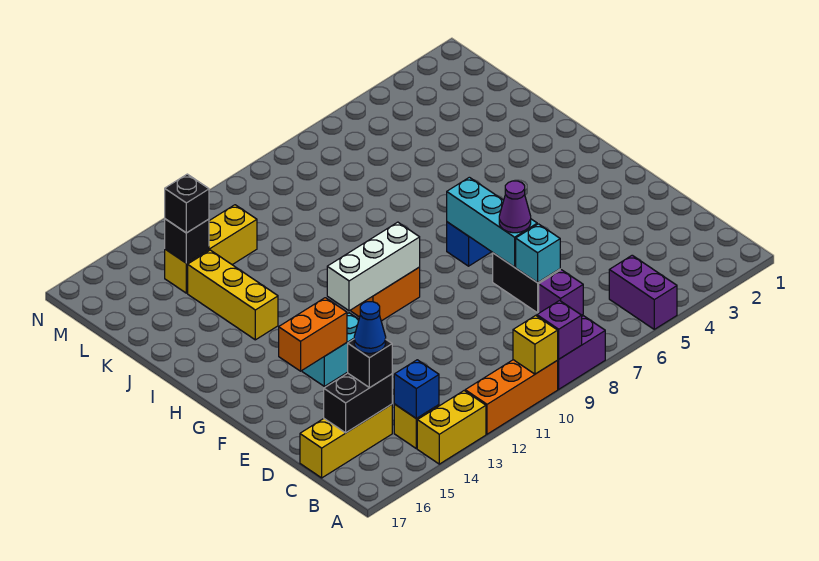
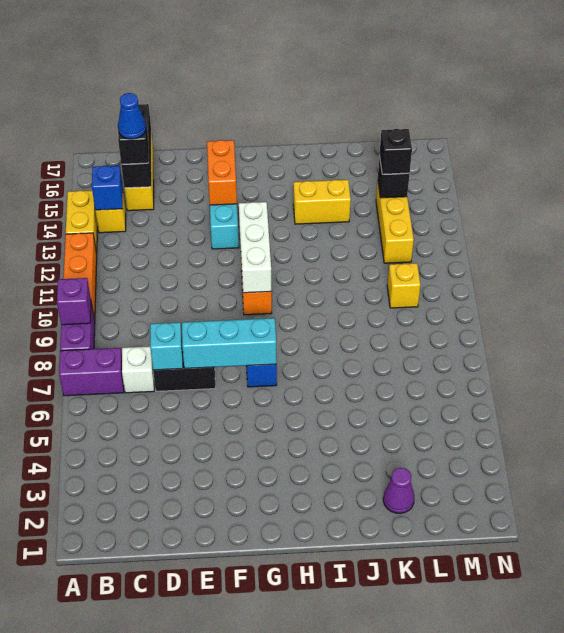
purple brick A5:B5 level 1 -> purple brick A7:B7 level 1
yellow brick A10 level 2 -> yellow brick L10 level 1
purple brick C7 level 1 -> white brick C7 level 1
black brick C15:C16 level 2 -> black brick C15:C17 level 2
purple cone E7 level 3 -> purple cone K2 level 1
yellow brick I14:K14 level 1 -> yellow brick I14:J14 level 1

